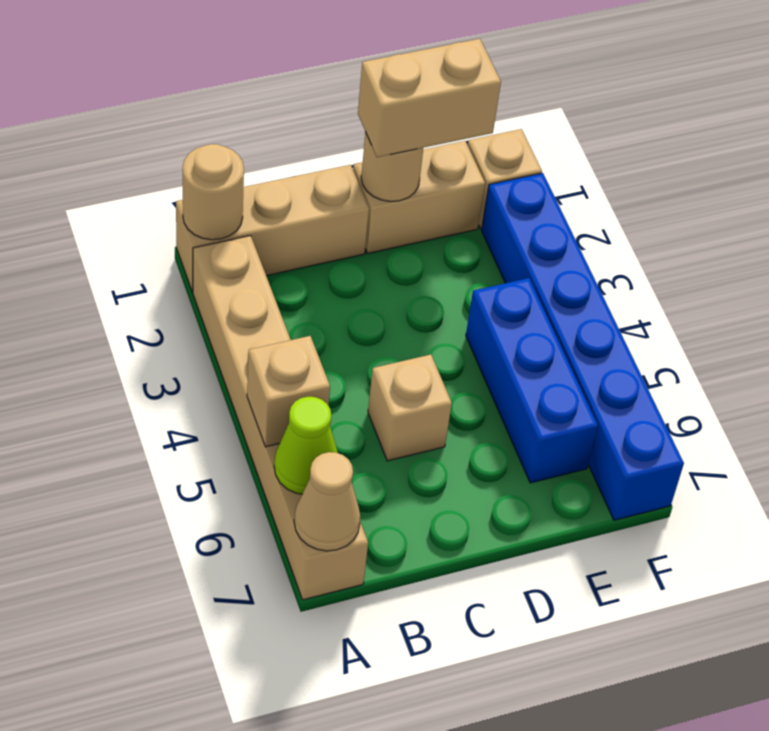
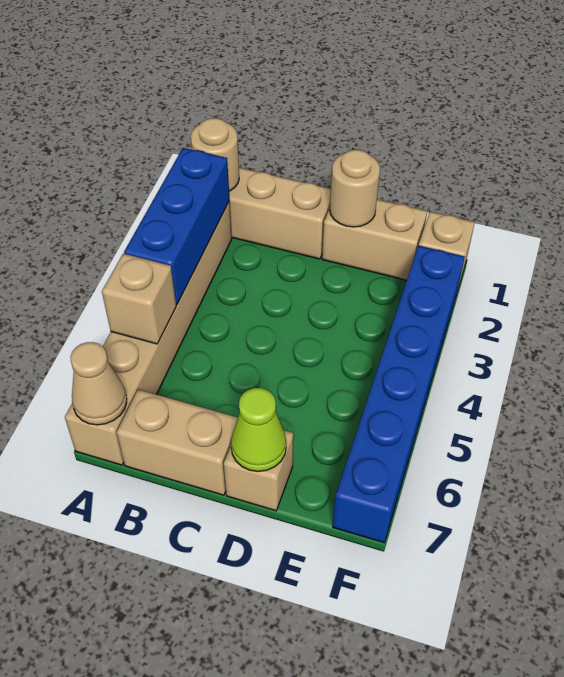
lime cone A6 level 2 -> lime cone D7 level 2
tan brick C5 level 1 -> tan brick D7 level 1
tan brick D1:E1 level 3 -> tan brick B7:C7 level 1
blue brick E4:E6 level 1 -> blue brick A2:A4 level 2

